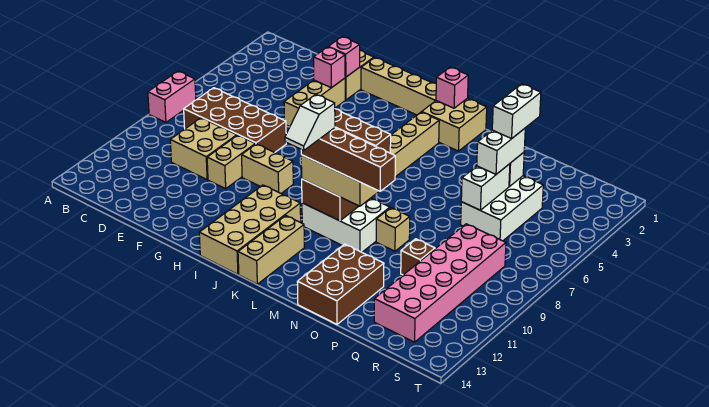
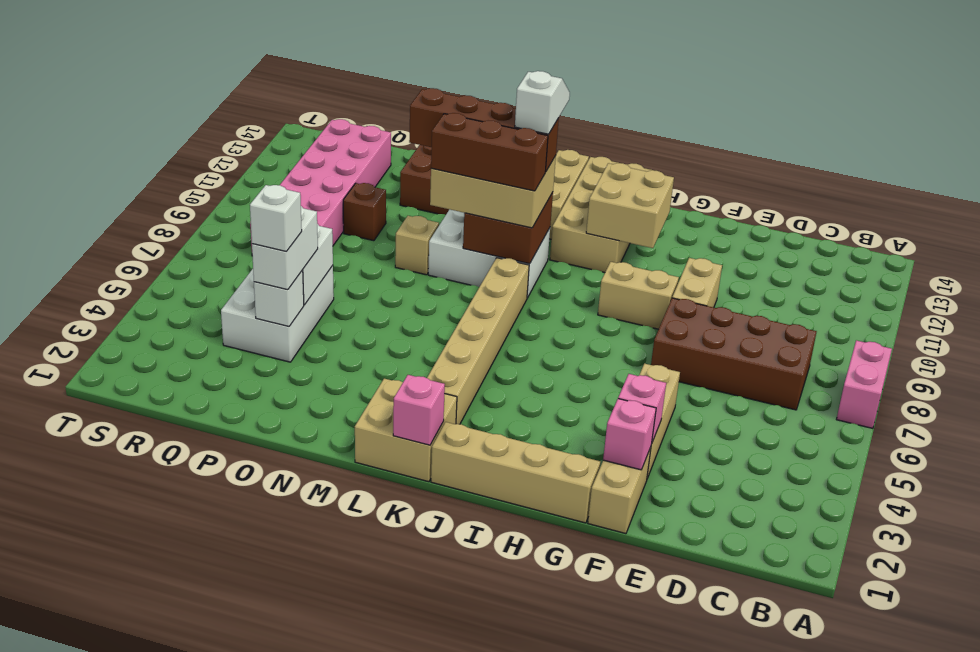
tan brick D9:E10 level 1 -> tan brick H11:I12 level 2
white brick P3:P4 level 4 -> white brick P4 level 4

